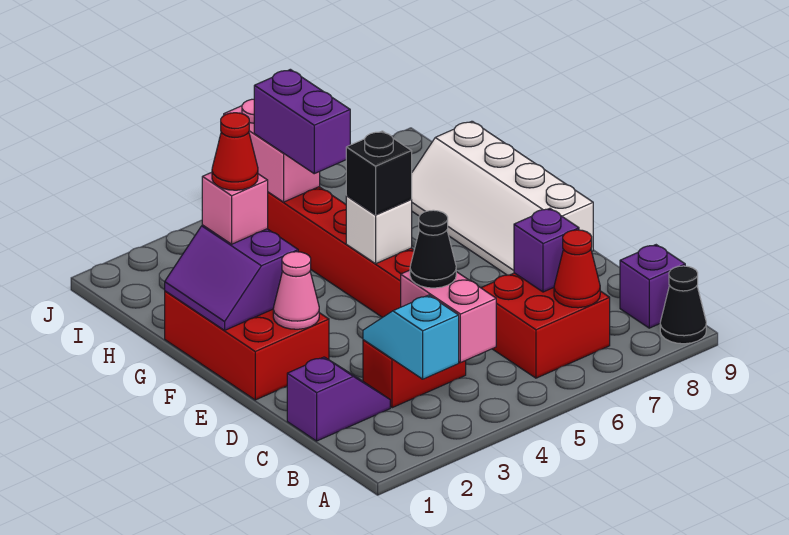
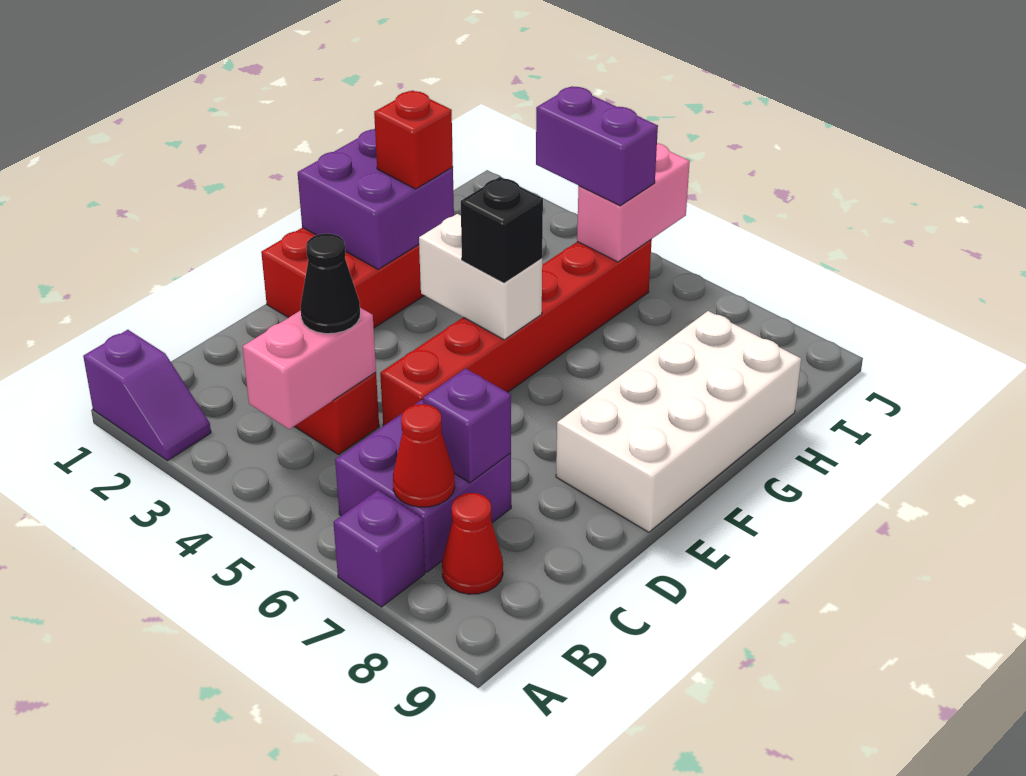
black cone A9 level 1 -> none
cyan slope B3:C3 level 2 top B -> none
red brick B6:C7 level 1 -> purple brick B6:C7 level 1
purple brick B9 level 1 -> purple brick A7 level 1
purple slope C1:C2 level 1 top 1 -> purple slope A1:A2 level 1 top 1
pink cone E2 level 2 -> none
white slope E8:H9 level 1 top 9 -> white brick E8:H9 level 1
purple slope F1:G2 level 2 top 2 -> purple brick F1:G2 level 2
white brick F5 level 2 -> white brick F4:F5 level 2
pink brick G2 level 3 -> red brick G2 level 3
red cone G2 level 4 -> red cone B8 level 1
purple brick H5:I5 level 3 -> purple brick I4:I5 level 3

